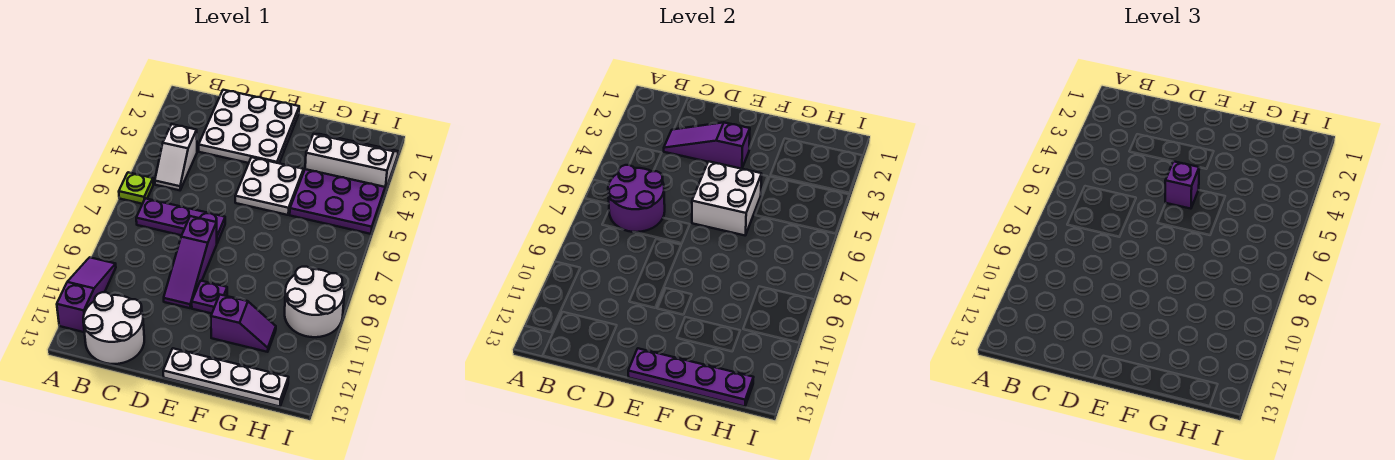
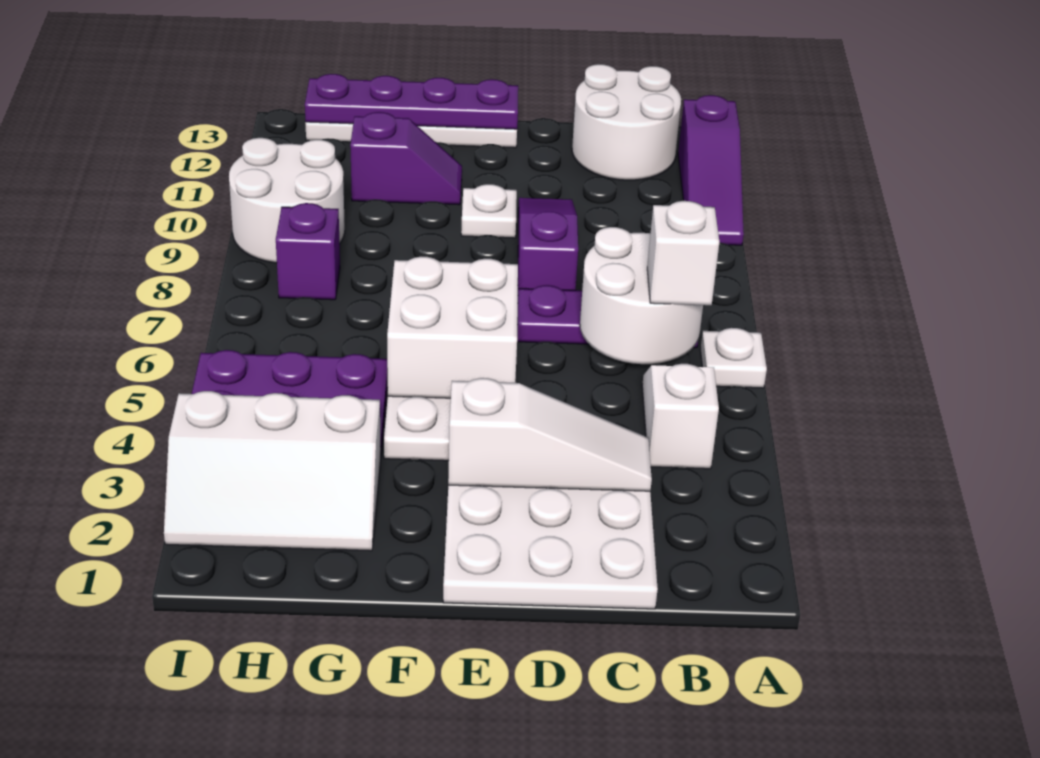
lime plate A6 level 1 -> white plate A6 level 1
purple round brick B6:C7 level 2 -> white round brick B6:C7 level 2
none -> white brick B6 level 3
purple slope C3:E3 level 2 top E -> white slope C3:E3 level 2 top E
purple brick E5 level 3 -> purple brick H8 level 1
purple plate E10 level 1 -> white plate E10 level 1
purple slope F11:G11 level 1 top F -> purple slope F11:G11 level 1 top G

